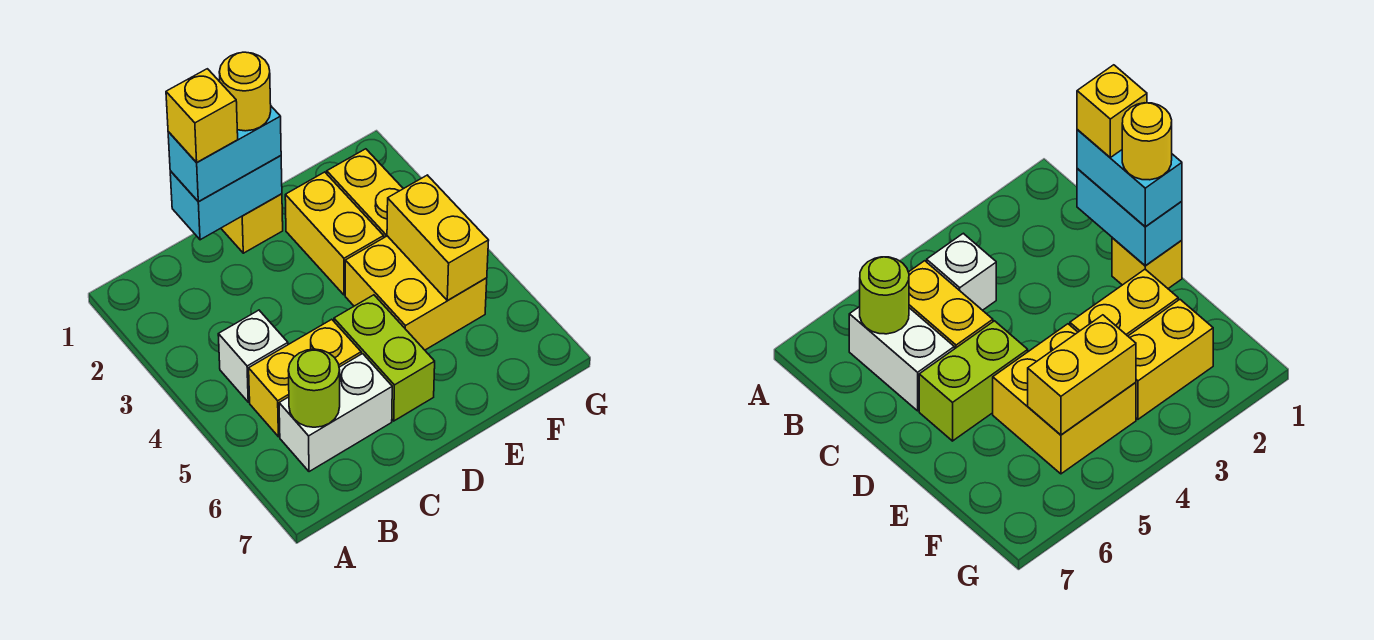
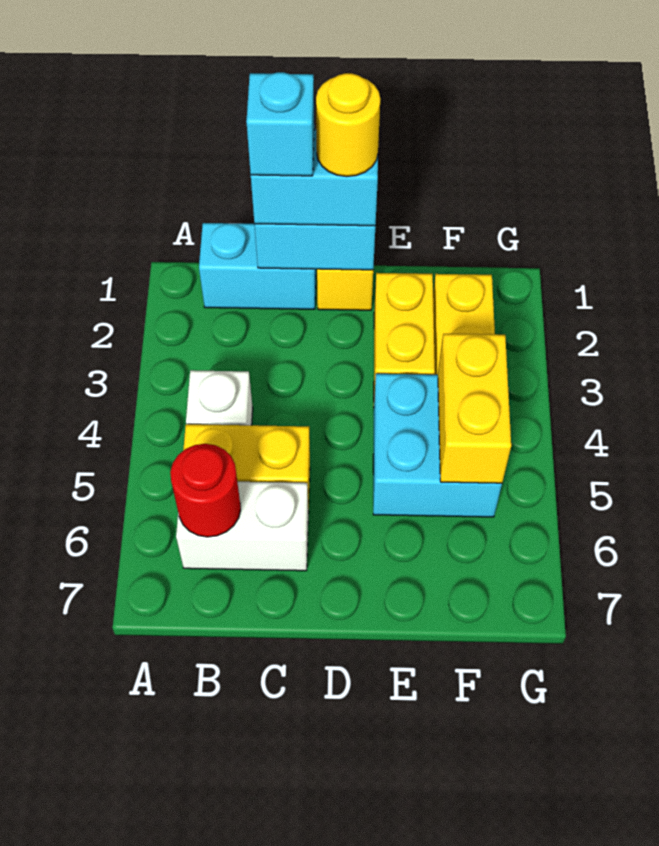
none -> cyan brick B1:C1 level 1
lime round brick B6 level 2 -> red round brick B6 level 2
yellow brick C1 level 4 -> cyan brick C1 level 4
lime brick D5:D6 level 1 -> none
yellow brick E4:F5 level 1 -> cyan brick E4:F5 level 1

